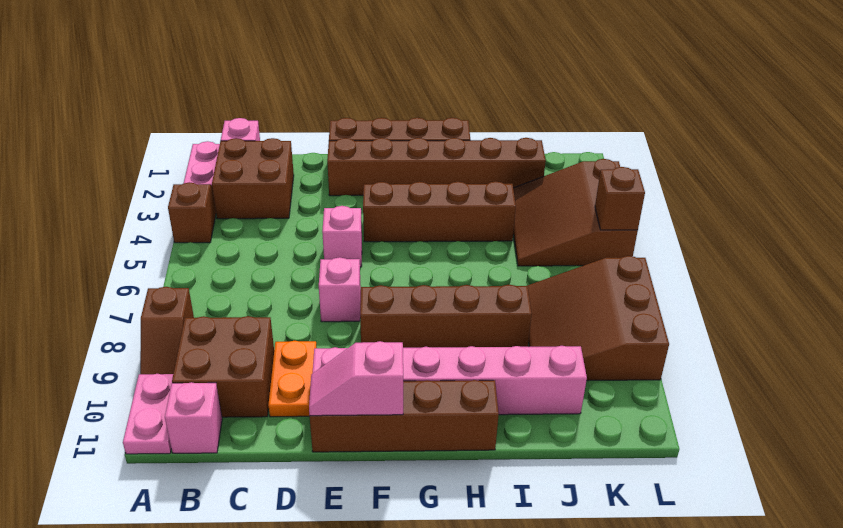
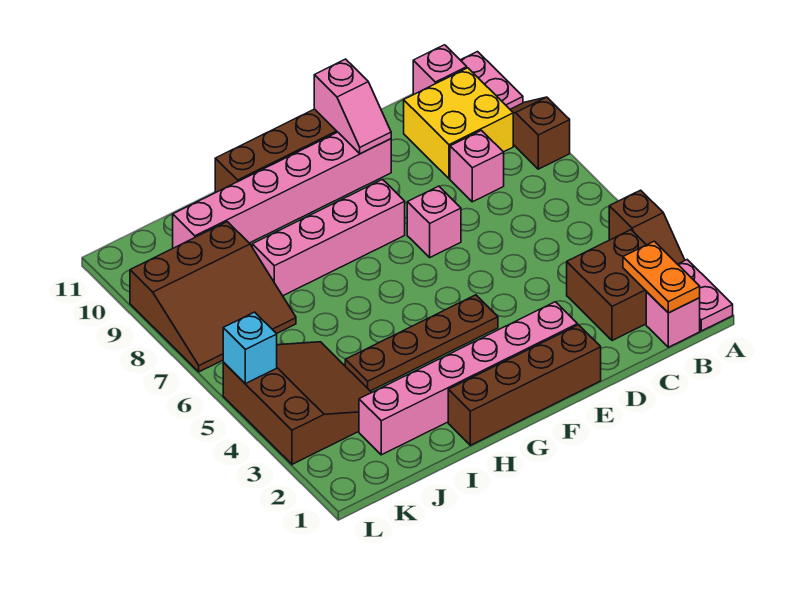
brown brick B9:C10 level 1 -> yellow brick B9:C10 level 1
orange plate D9:D10 level 1 -> orange plate B1:B2 level 2
brown brick E2:J2 level 1 -> pink brick E2:J2 level 1
pink brick E5 level 1 -> pink brick C8 level 1
pink slope E11:F11 level 2 top F -> pink slope E10:E11 level 2 top 11
brown brick F4:I4 level 1 -> brown plate F4:I4 level 1
brown brick F8:I8 level 1 -> pink brick F8:I8 level 1
brown slope J7:L9 level 1 top L -> brown slope J7:L9 level 1 top 9
brown brick L5 level 2 -> cyan brick L5 level 2

